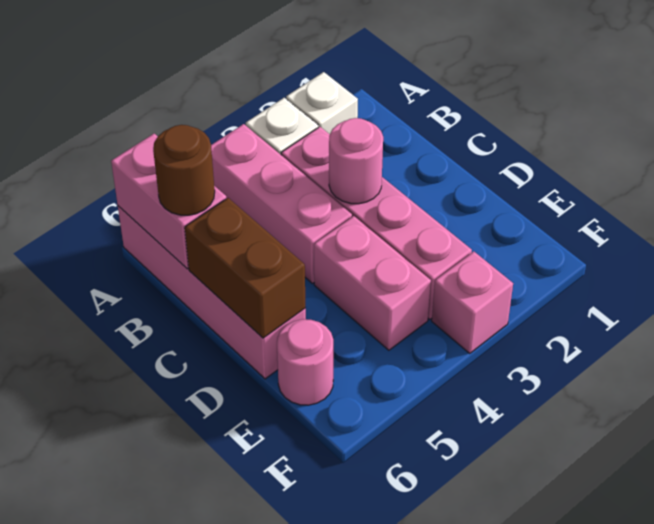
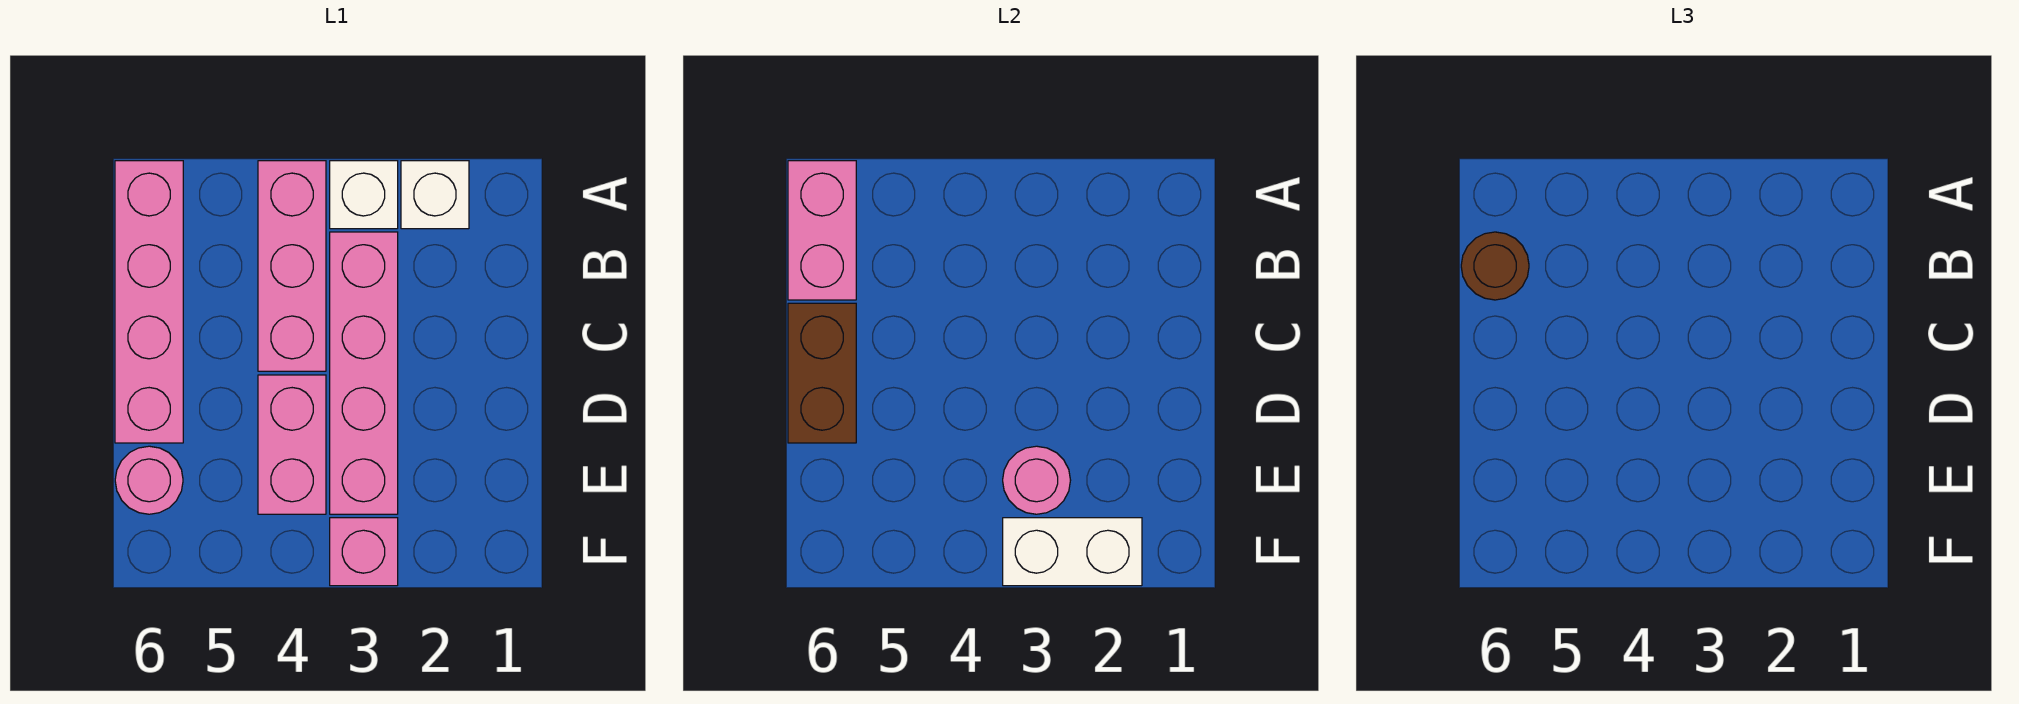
pink round brick C3 level 2 -> pink round brick E3 level 2
none -> white brick F2:F3 level 2

